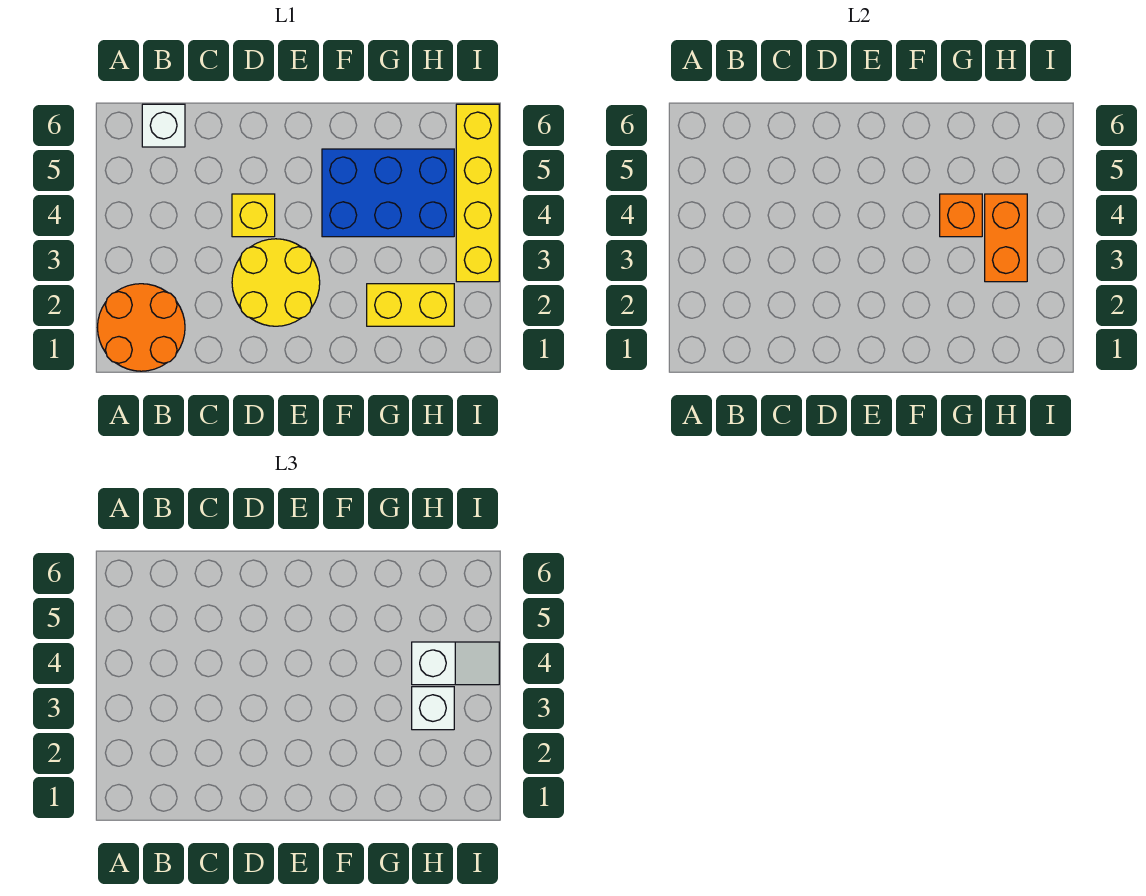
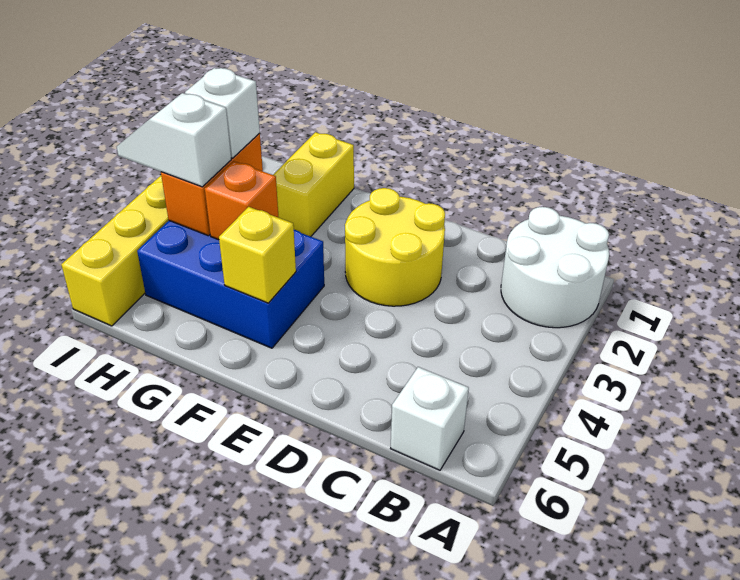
orange round brick A1:B2 level 1 -> white round brick A1:B2 level 1
yellow brick D4 level 1 -> yellow brick F5 level 2
yellow brick G2:H2 level 1 -> yellow brick G1:G2 level 1

